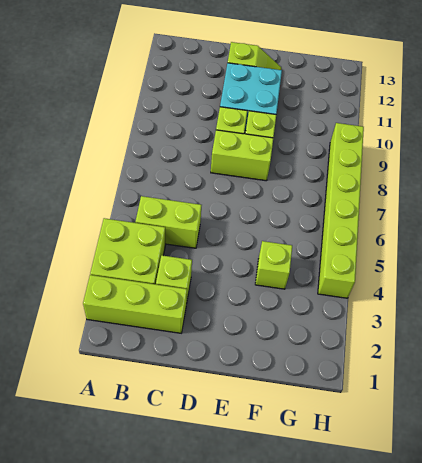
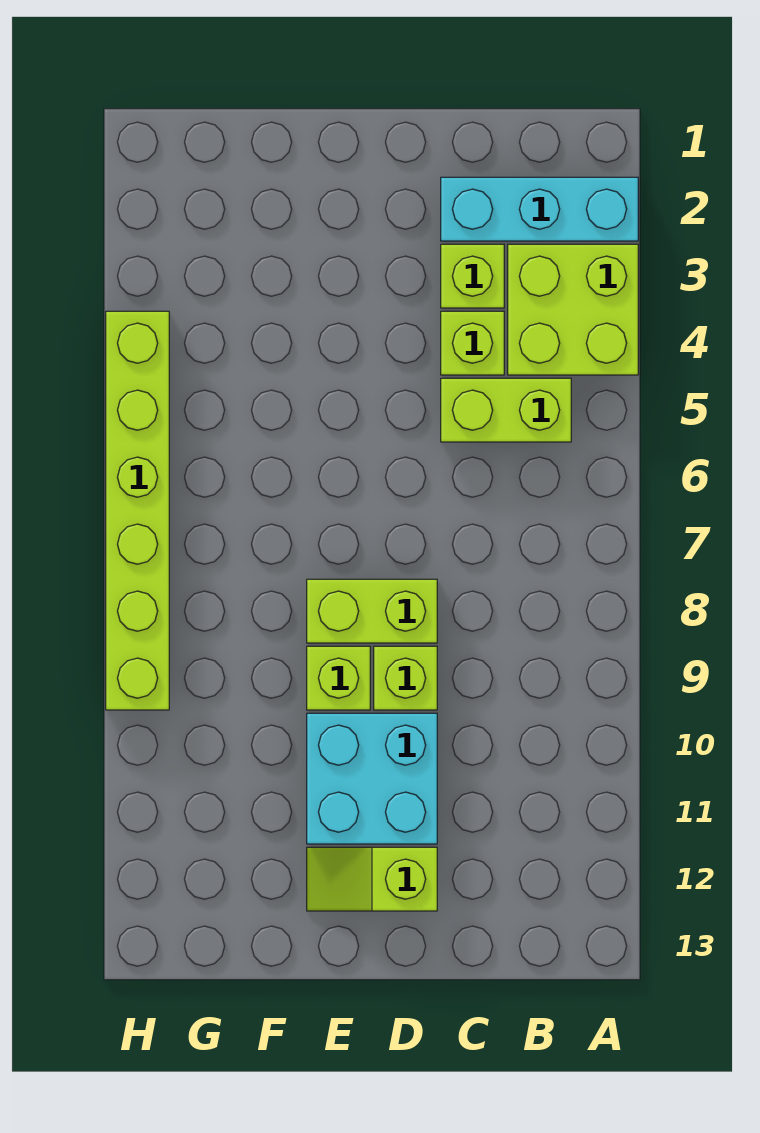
lime brick A2:C2 level 1 -> cyan brick A2:C2 level 1
lime brick F4 level 1 -> lime brick C4 level 1

